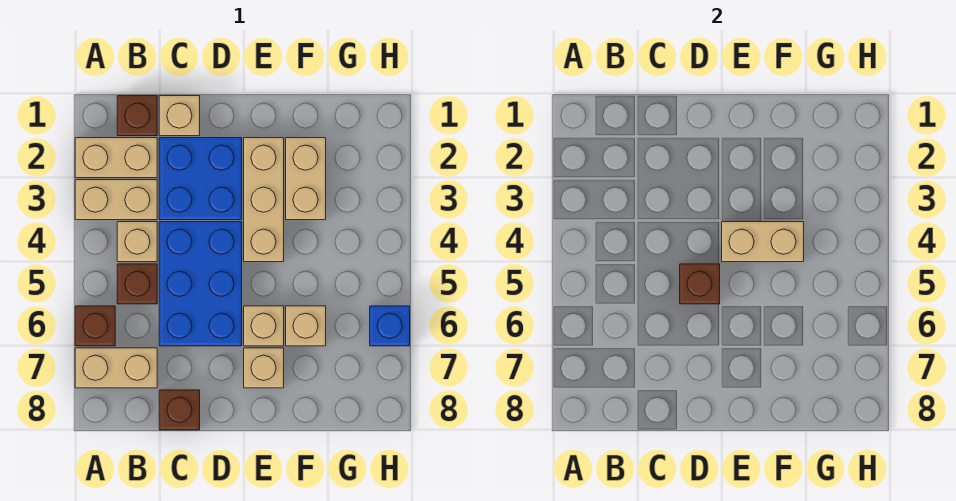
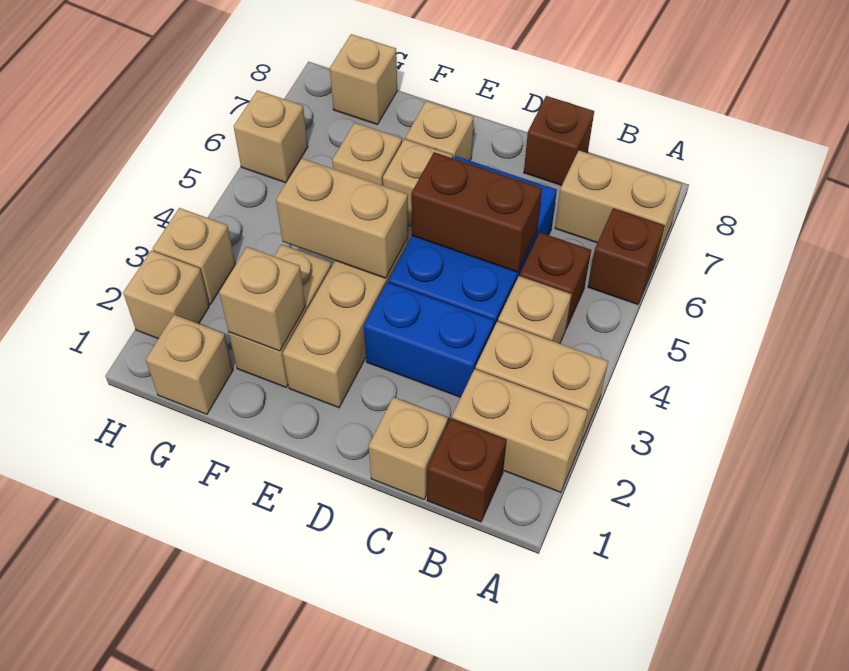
blue brick C2:D3 level 1 -> blue brick C3:D3 level 1
brown brick D5 level 2 -> brown brick C5:D5 level 2
none -> tan brick F2 level 2
none -> tan brick G1 level 1
none -> tan brick G8 level 1
none -> tan brick H2 level 1
none -> tan brick H3 level 1
blue brick H6 level 1 -> tan brick H6 level 1

